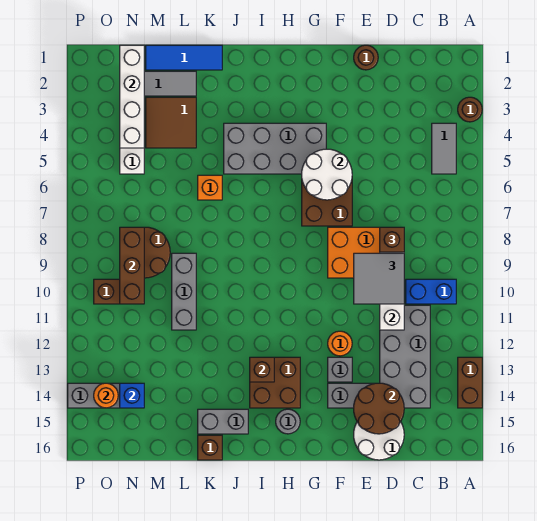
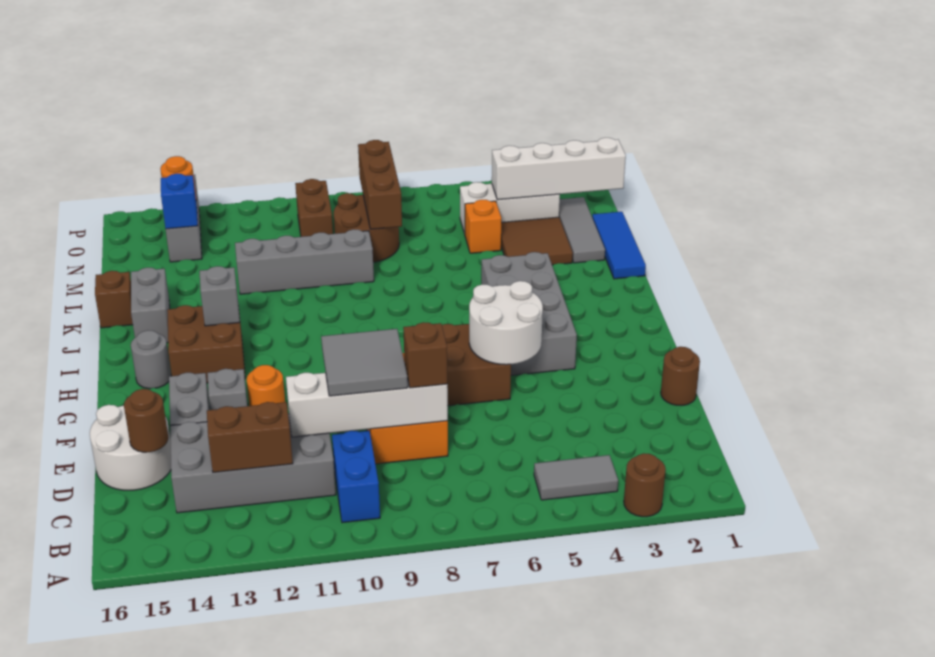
brown brick A13:A14 level 1 -> brown brick C12:C13 level 2
brown round brick D14:E15 level 2 -> brown round brick D15 level 2
brown brick I13 level 2 -> grey brick I13 level 2
orange brick K6 level 1 -> orange brick M5 level 1
grey brick L9:L11 level 1 -> grey brick L9:L12 level 1
brown brick N8:N10 level 2 -> brown brick M8:O8 level 2

